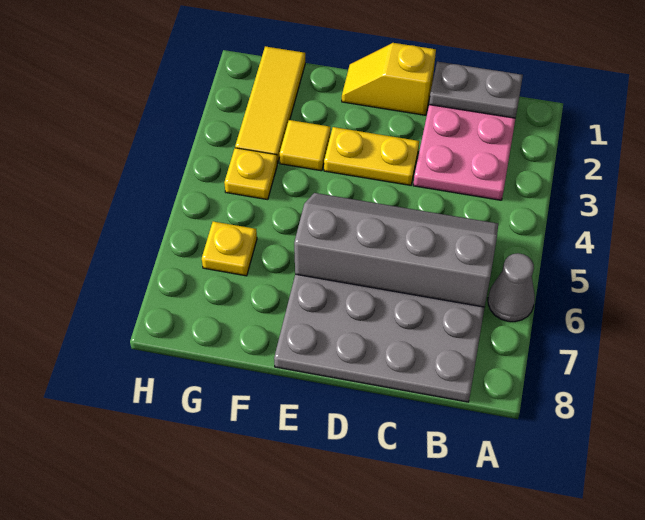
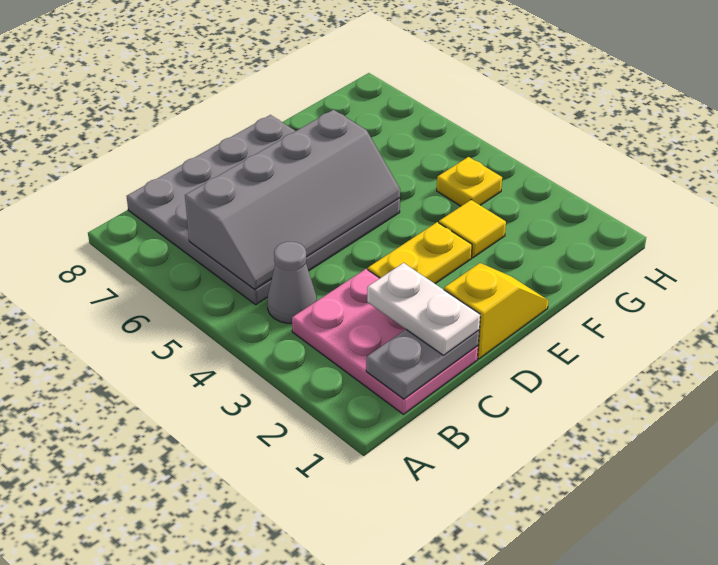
grey cone A6 level 1 -> grey cone B4 level 1
none -> white plate C1:C2 level 3
yellow tile G1:G3 level 1 -> none
yellow plate G6 level 1 -> none

